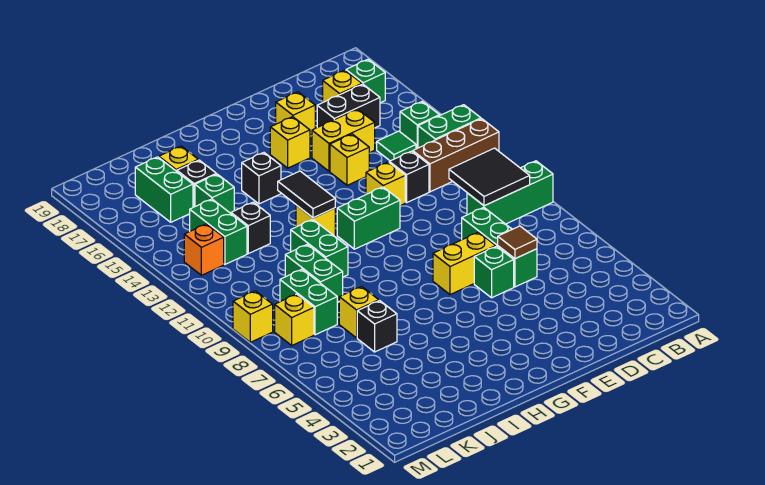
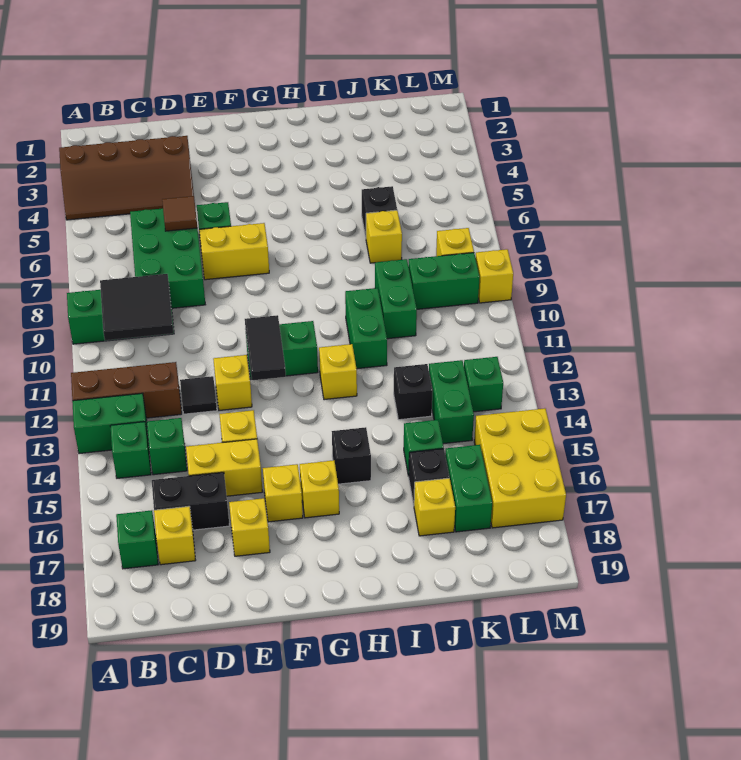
none -> brown slope A3:D4 level 1 top 3
green tile C14 level 1 -> green brick C14 level 1
green brick D6:D8 level 1 -> green brick C6:D8 level 1
black brick D12 level 1 -> black tile D12 level 1
none -> yellow brick G16 level 1
black tile H12:H13 level 2 -> black tile F11:F12 level 2
green brick K8:K9 level 1 -> green brick K9:L9 level 1
orange brick L13 level 1 -> green brick L13 level 1
none -> yellow brick L15:M17 level 1

